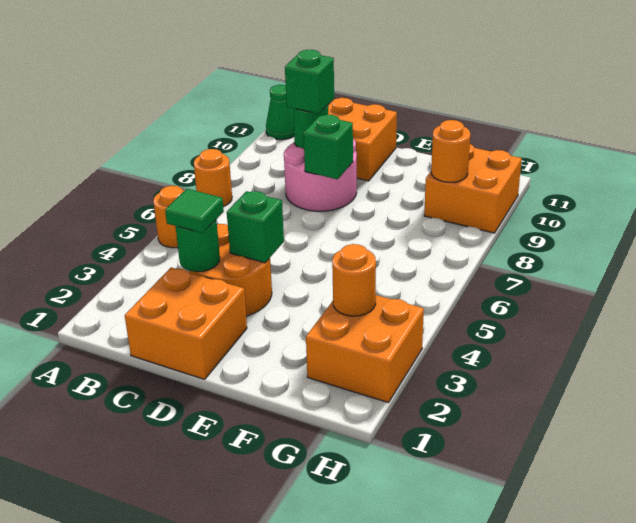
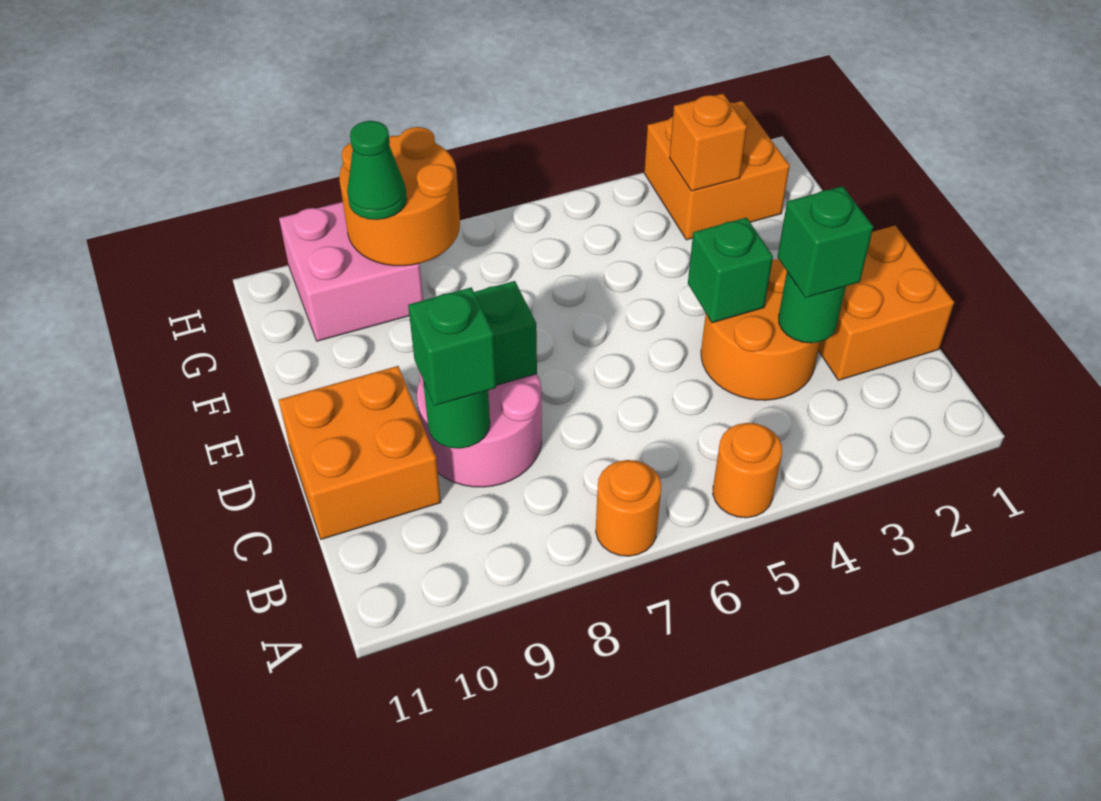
green cone A11 level 1 -> green cone G9 level 3
green tile C3 level 3 -> green brick C3 level 3
orange round brick G3 level 2 -> orange brick G3 level 2
orange brick G9:H10 level 1 -> pink brick G9:H10 level 1
orange round brick G9 level 2 -> orange round brick G8:H9 level 2

